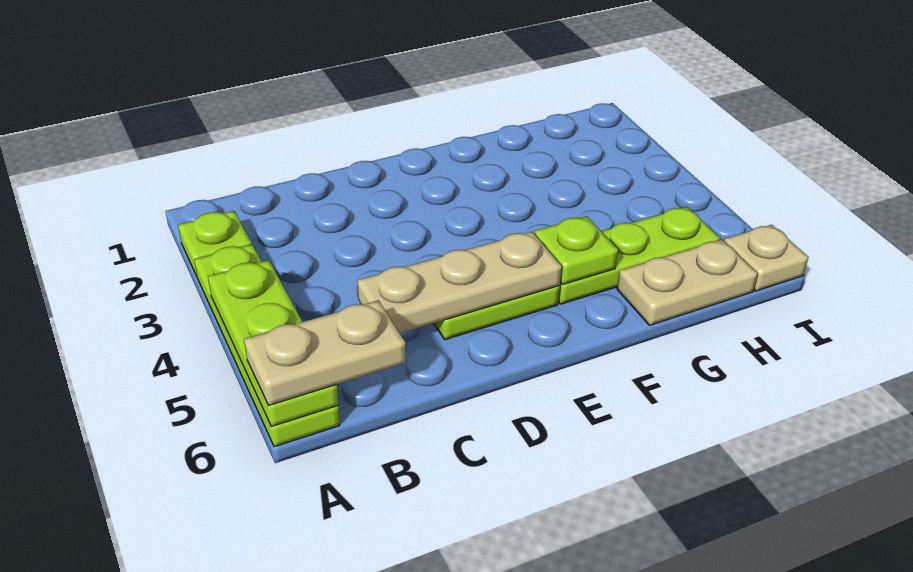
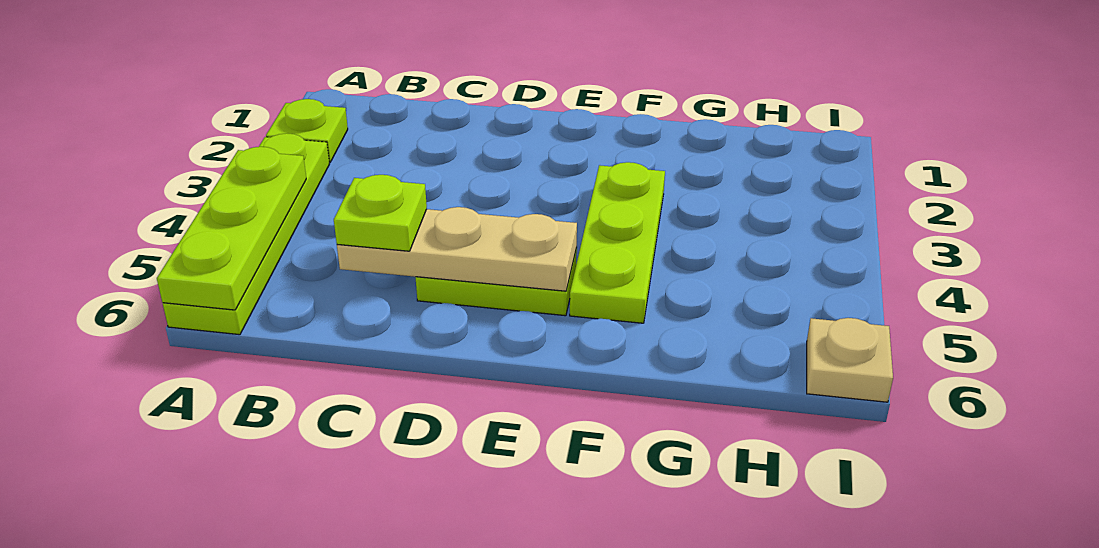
tan plate A6:B6 level 3 -> none
lime plate F5:H5 level 1 -> lime plate F3:F5 level 1
lime plate F5 level 2 -> lime plate C5 level 3
tan plate G6:H6 level 1 -> none

